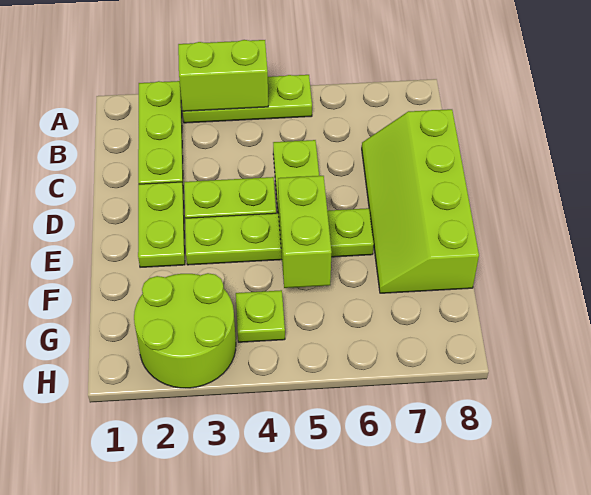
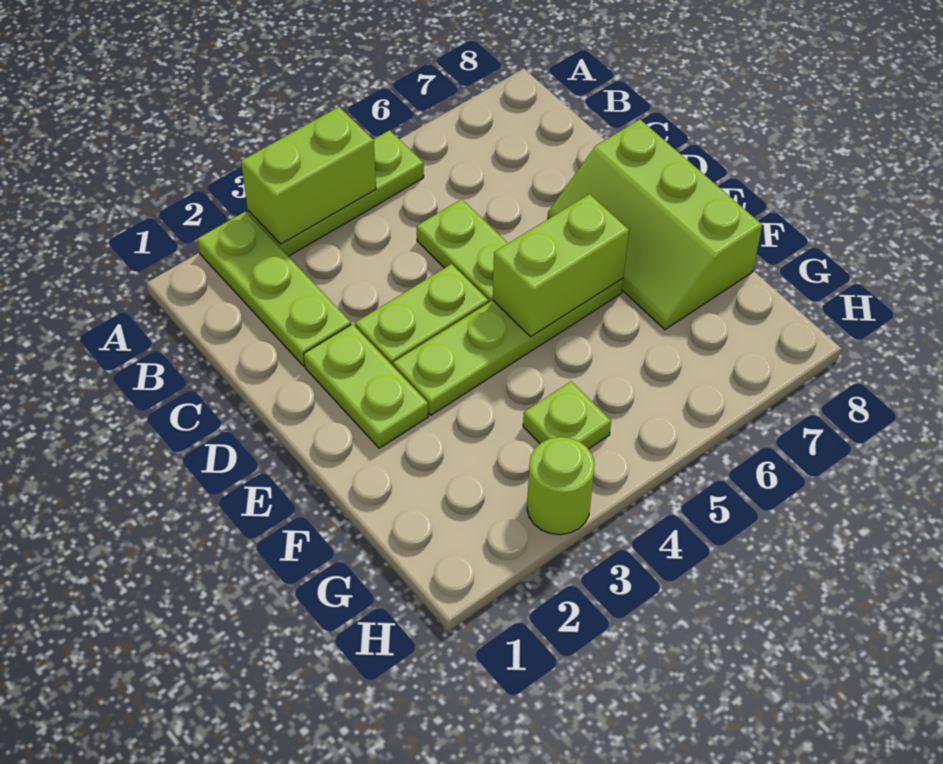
lime slope C7:F8 level 1 top 8 -> lime slope D7:F8 level 1 top 8
lime brick E5:F5 level 2 -> lime brick E5:E6 level 2
lime round brick G2:H3 level 1 -> lime round brick H3 level 1

